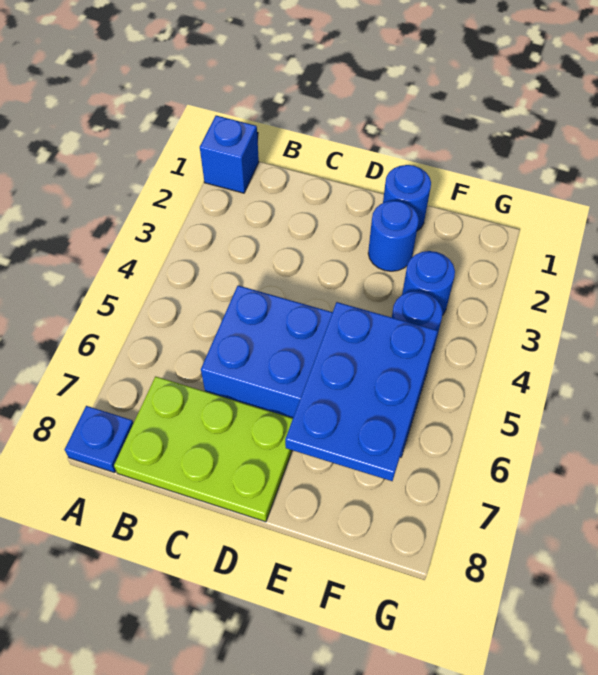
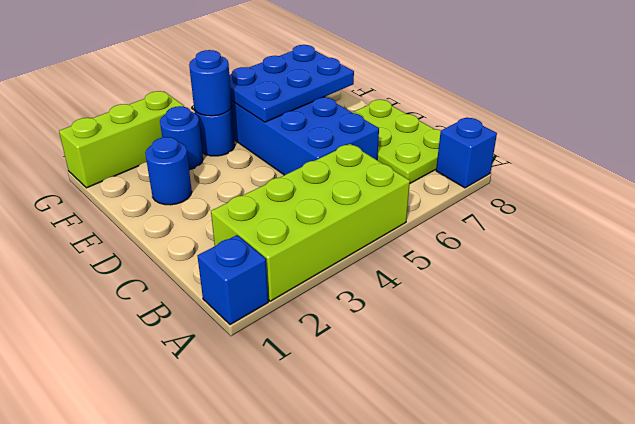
none -> lime brick A2:B5 level 1
blue plate A8 level 1 -> blue brick A8 level 1
blue round brick E1 level 1 -> blue round brick F4 level 2
none -> lime brick G1:G3 level 1

